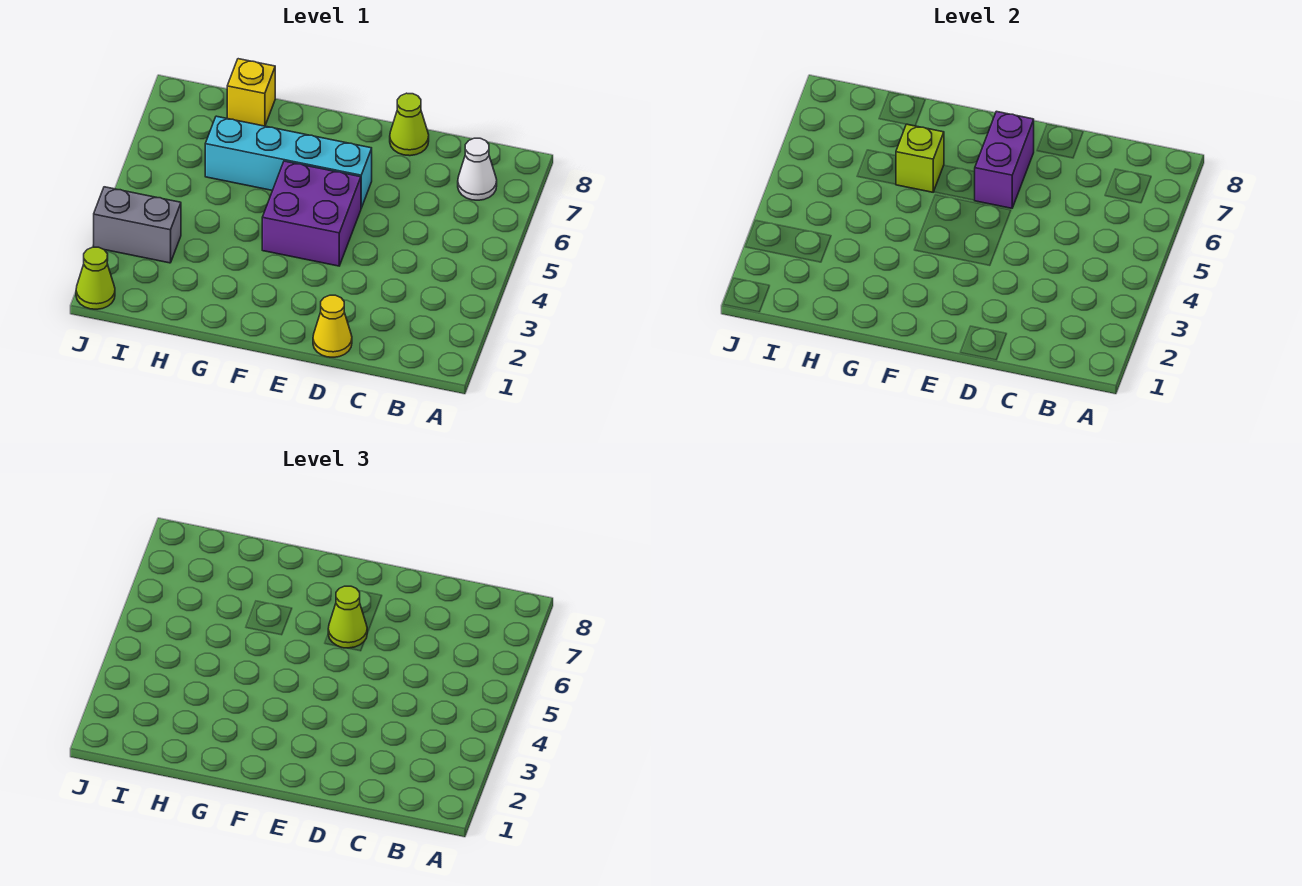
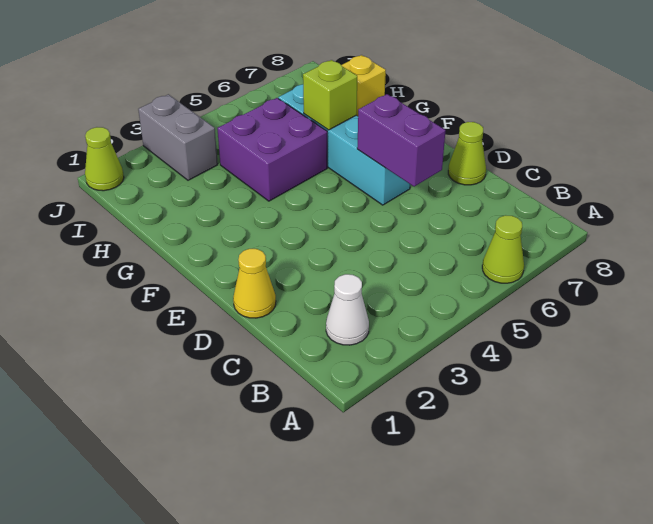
white cone B7 level 1 -> white cone B2 level 1
purple brick E4:F5 level 1 -> purple brick G4:H5 level 1
purple brick E6:E7 level 2 -> purple brick D6:E6 level 2
lime cone E6 level 3 -> lime cone A6 level 1

